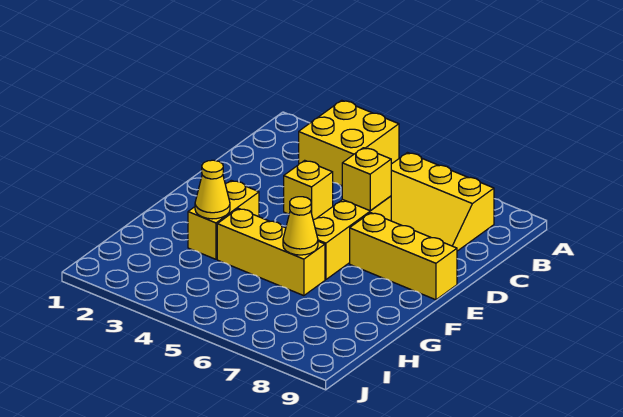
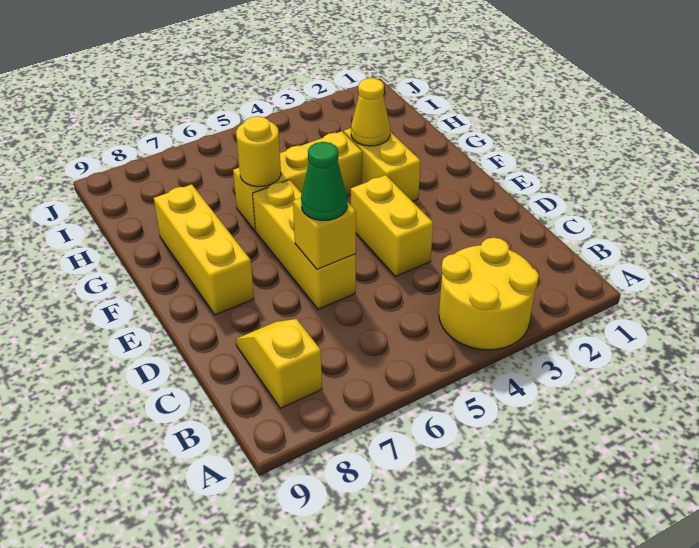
yellow brick A3:B4 level 1 -> yellow round brick A3:B4 level 1
yellow slope B6:C8 level 1 top B -> yellow slope B8:C8 level 1 top B
yellow brick D4 level 1 -> yellow brick D4:E4 level 1
none -> green cone D6 level 3
yellow brick E7:E9 level 1 -> yellow brick E8:G8 level 1
yellow cone G6 level 2 -> yellow round brick G6 level 2

